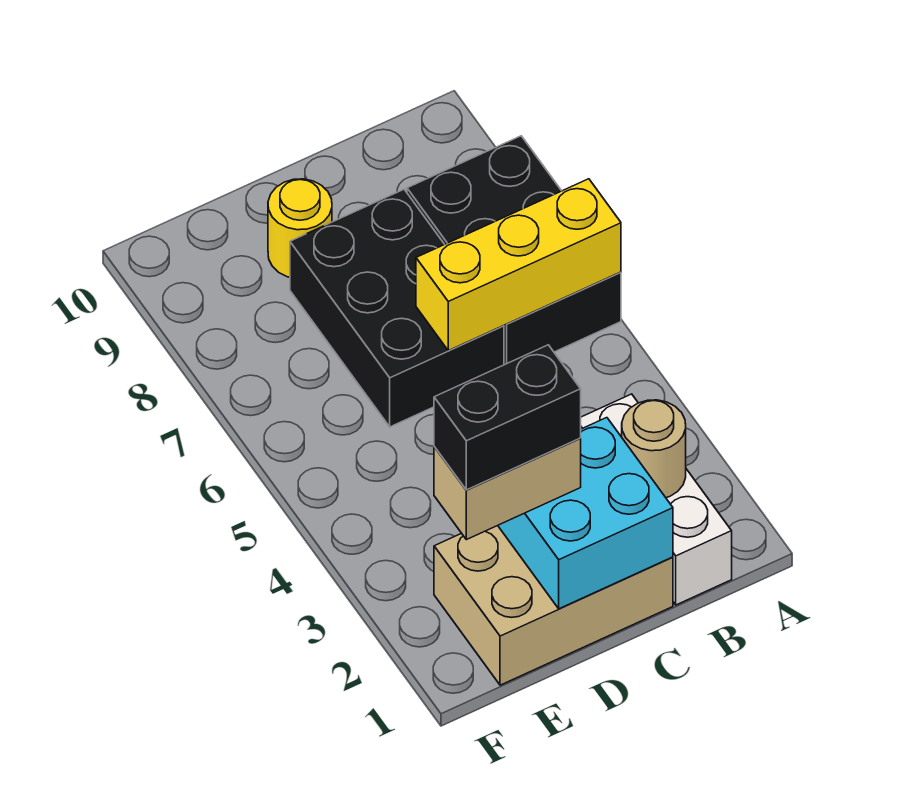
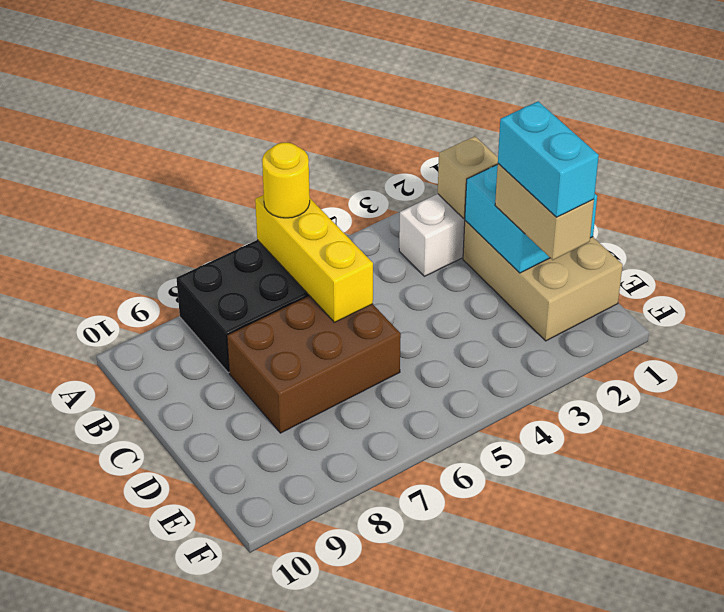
tan round brick B2 level 2 -> tan brick B2 level 2
black brick C6:D8 level 1 -> brown brick C6:D8 level 1
black brick D2:E2 level 4 -> cyan brick D2:E2 level 4
yellow round brick D9 level 1 -> yellow round brick A6 level 3

